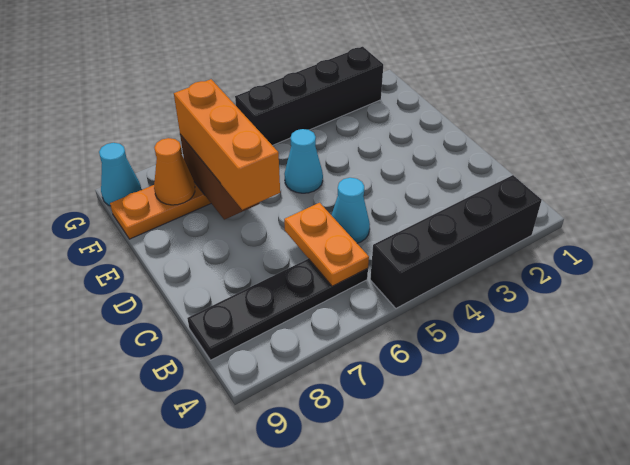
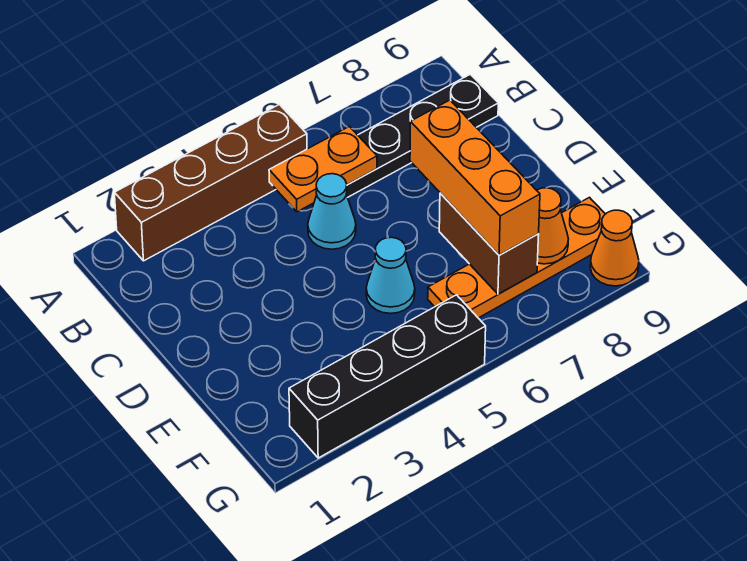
black brick A2:A5 level 1 -> brown brick A2:A5 level 1
orange plate B6:C6 level 2 -> orange plate B5:B6 level 2
cyan cone G9 level 1 -> orange cone G9 level 1

